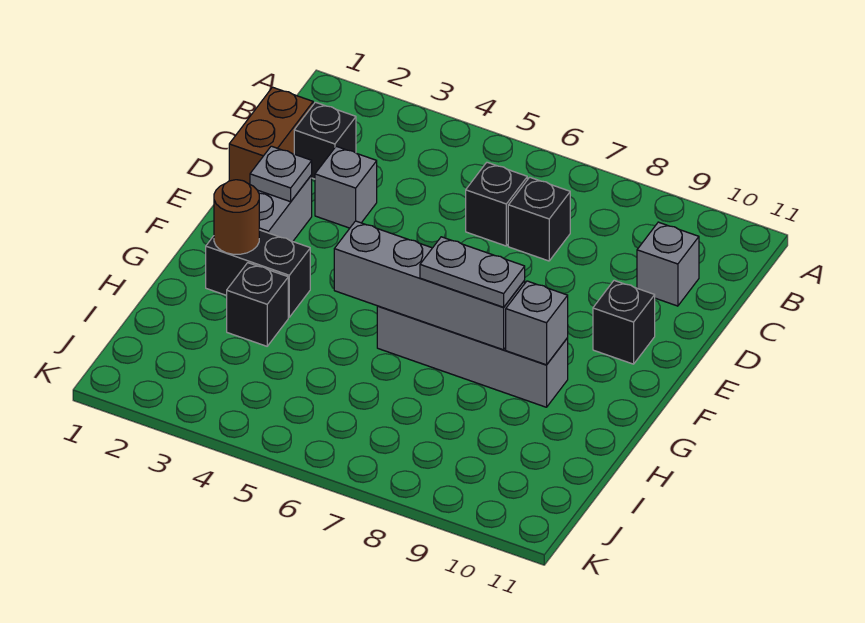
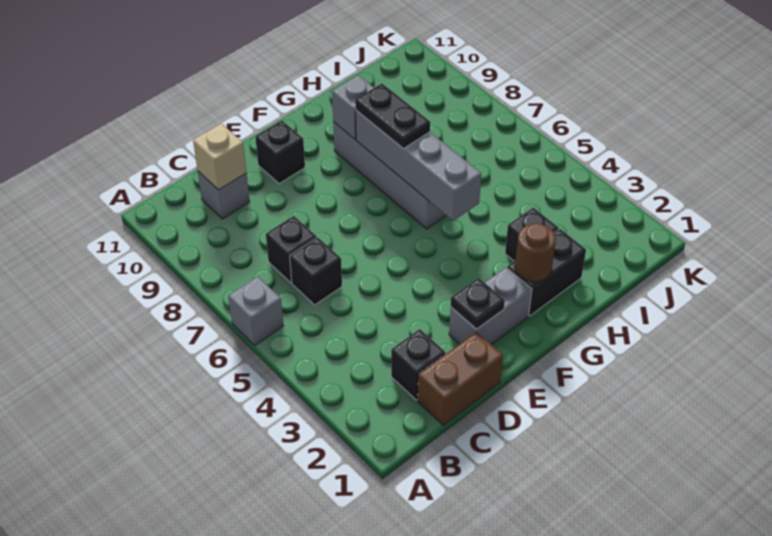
none -> tan brick C10 level 2
grey brick D3 level 1 -> grey brick A6 level 1
grey plate E2 level 2 -> black plate E2 level 2
black brick G2:G3 level 1 -> black brick G2:H2 level 1
grey plate G7:G8 level 3 -> black plate G7:G8 level 3

